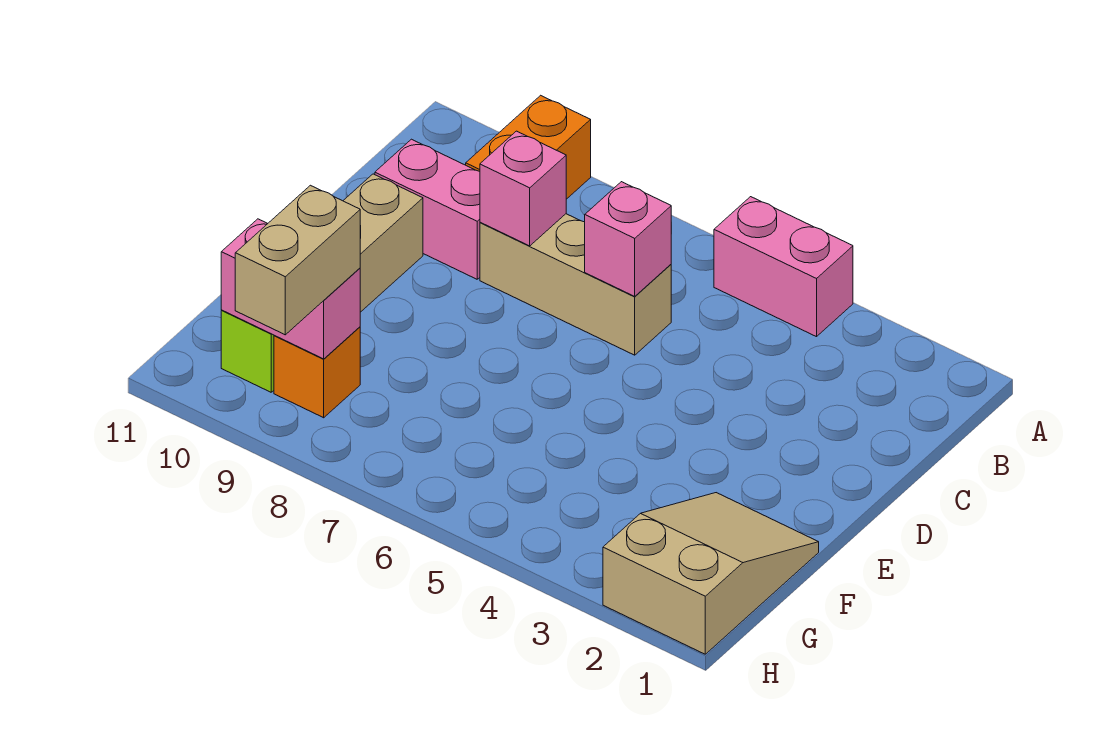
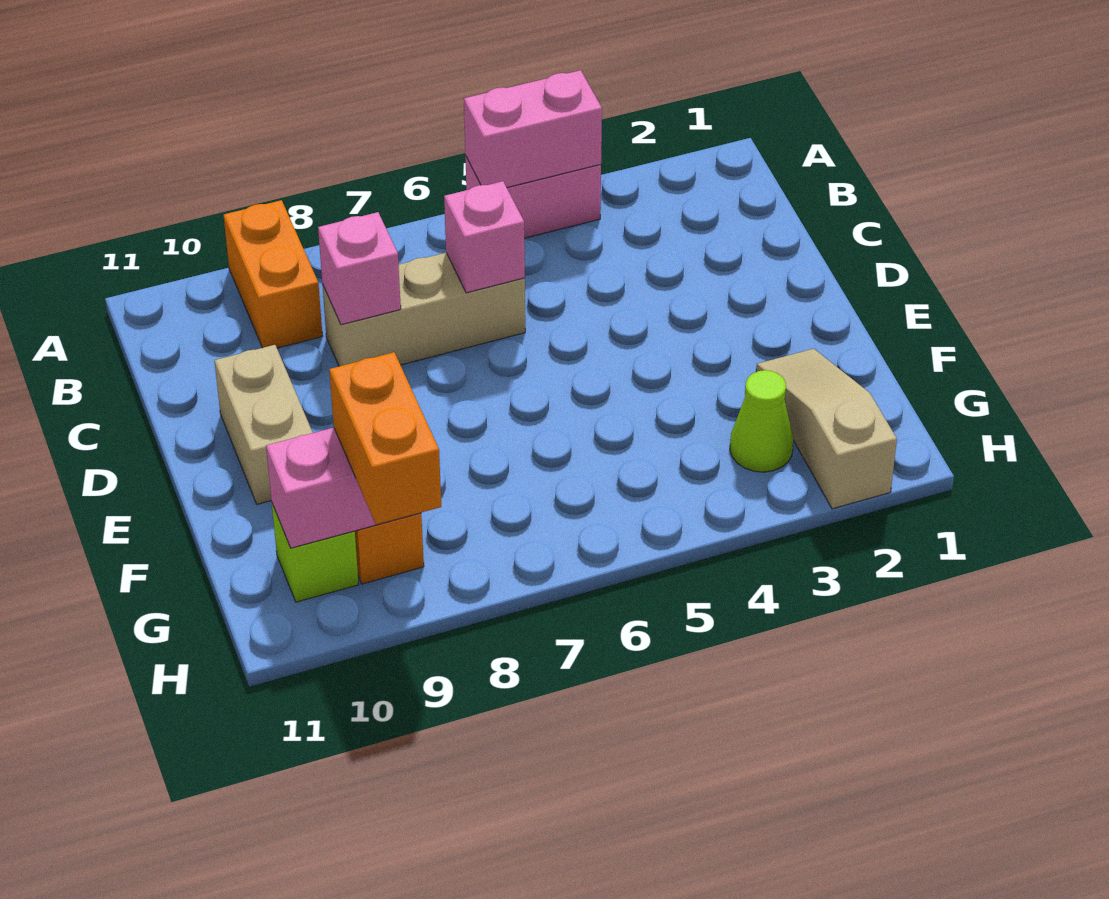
pink brick C9:C10 level 1 -> pink brick A4:A5 level 2
tan slope F1:H2 level 1 top H -> tan slope F2:H2 level 1 top H
none -> lime cone G3 level 1
tan brick G9:H9 level 3 -> orange brick G9:H9 level 3

